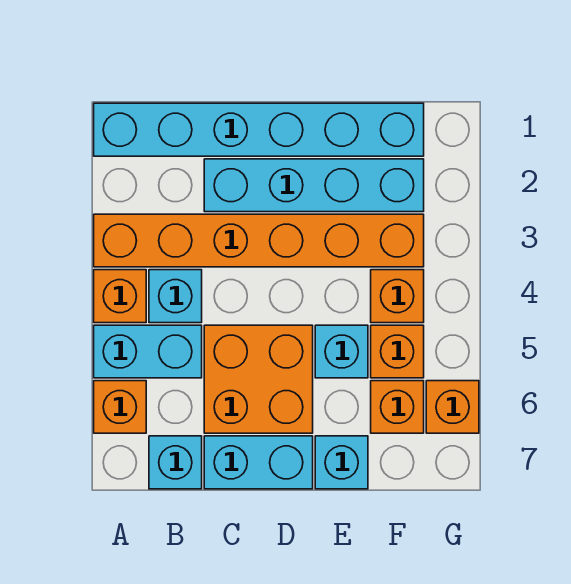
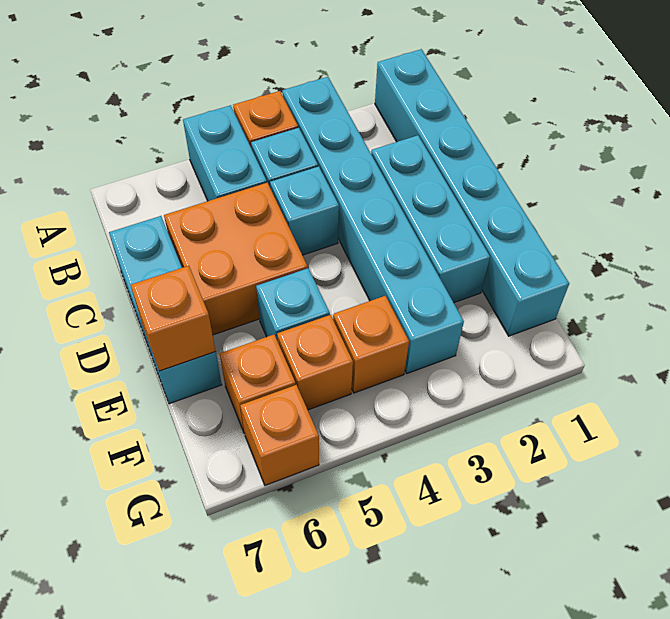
orange brick A3:F3 level 1 -> cyan brick A3:F3 level 1
orange brick A6 level 1 -> orange brick E7 level 2
cyan brick B7 level 1 -> cyan brick C4 level 1
cyan brick C2:F2 level 1 -> cyan brick C2:E2 level 1

